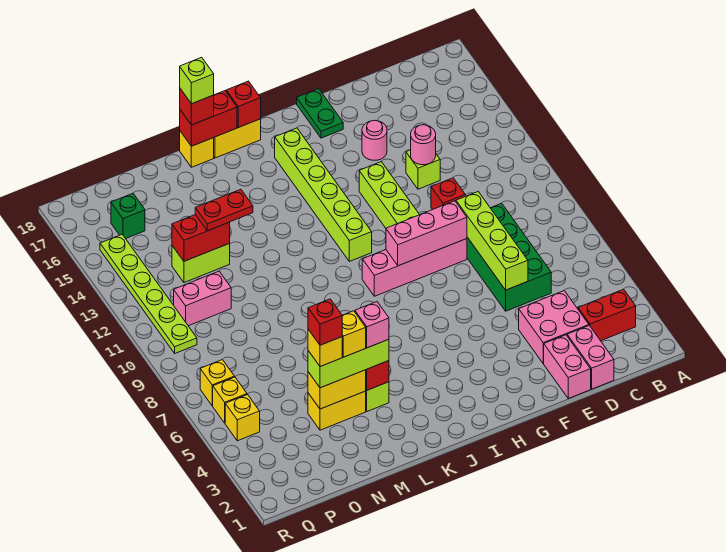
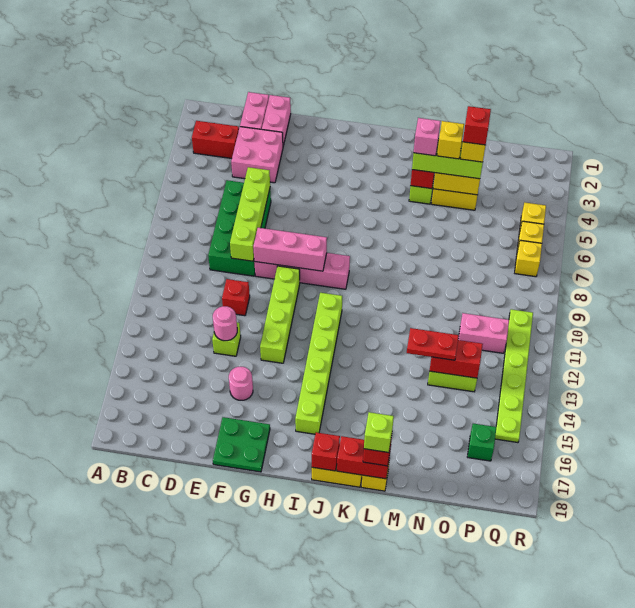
green plate G17:G18 level 1 -> green plate F17:G18 level 1

